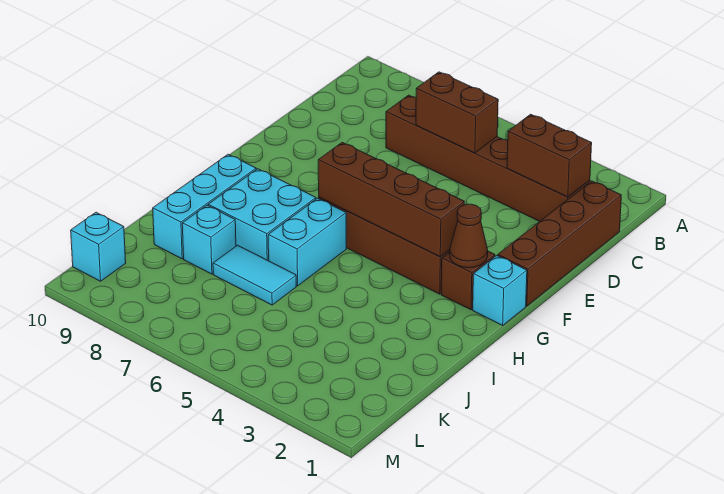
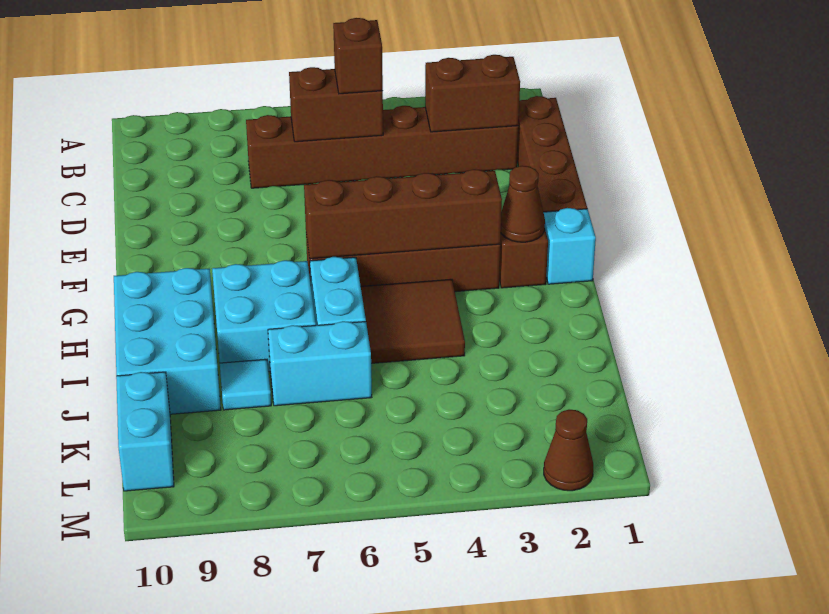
none -> brown brick C5 level 3
none -> brown tile H4:I5 level 1
cyan brick H9:J9 level 1 -> cyan brick H9:J10 level 1
cyan tile J6:J7 level 1 -> cyan brick J6:J7 level 1
cyan brick J8 level 1 -> cyan tile J8 level 1
cyan brick L10 level 1 -> cyan brick K10:L10 level 1
none -> brown cone M2 level 1

